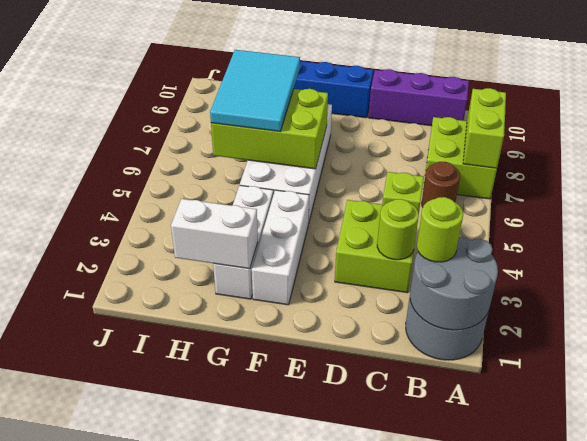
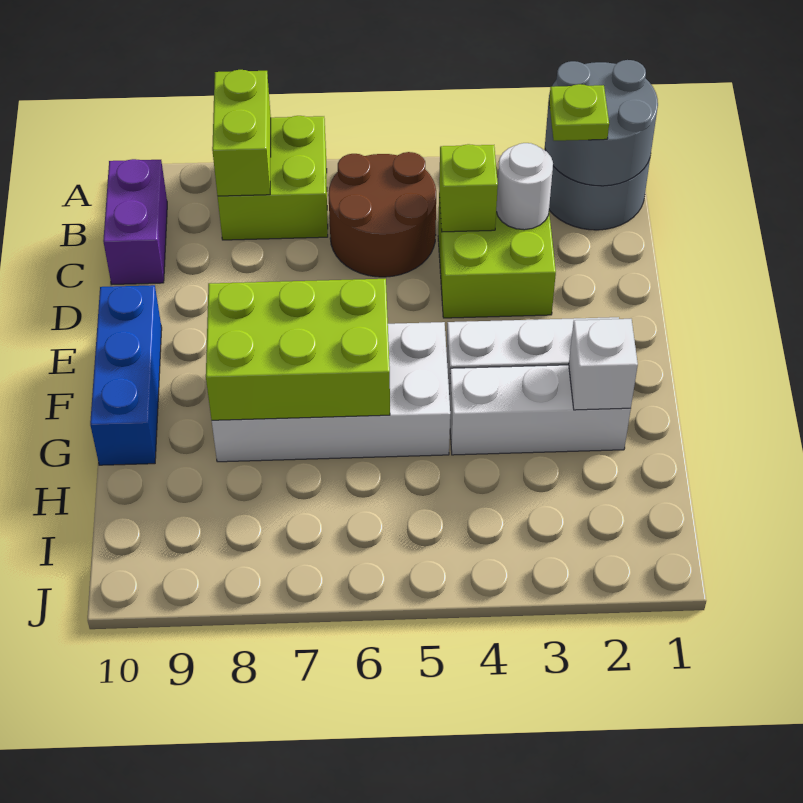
lime brick A7:A8 level 2 -> lime brick A8:B8 level 2
lime round brick B2 level 3 -> lime plate B2 level 3
brown round brick B6 level 1 -> brown round brick B5:C6 level 1
purple brick B10:D10 level 1 -> purple brick B10:C10 level 1
lime round brick C3 level 2 -> white round brick C3 level 2
lime brick F6:H7 level 2 -> lime brick F6:G8 level 2
white brick G2:H2 level 2 -> white brick G2 level 2
cyan tile G6:H8 level 3 -> none

